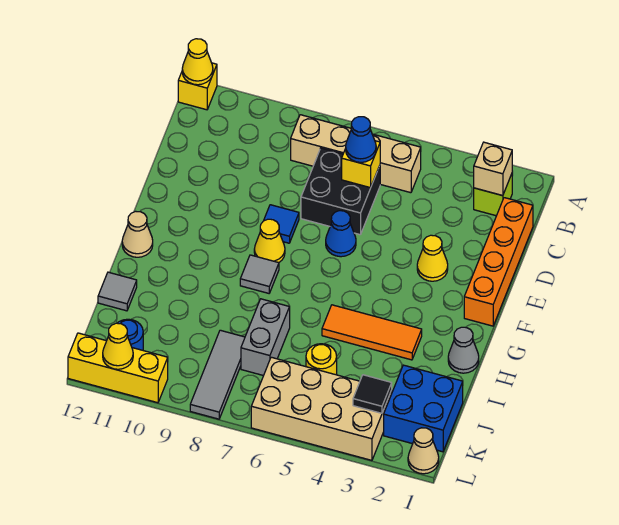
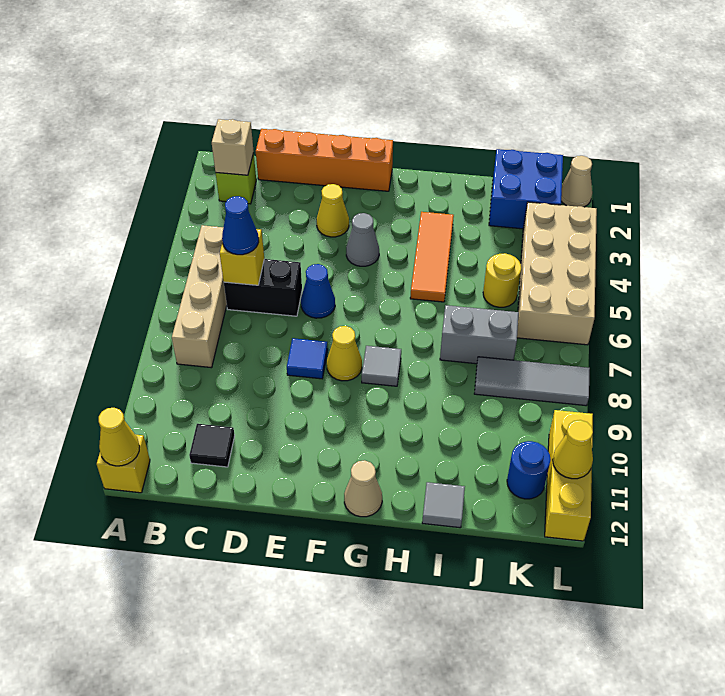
black brick C6:D7 level 1 -> black brick C6:D6 level 1
grey cone H1 level 1 -> grey cone F4 level 1
black tile K3 level 2 -> black tile C11 level 1

